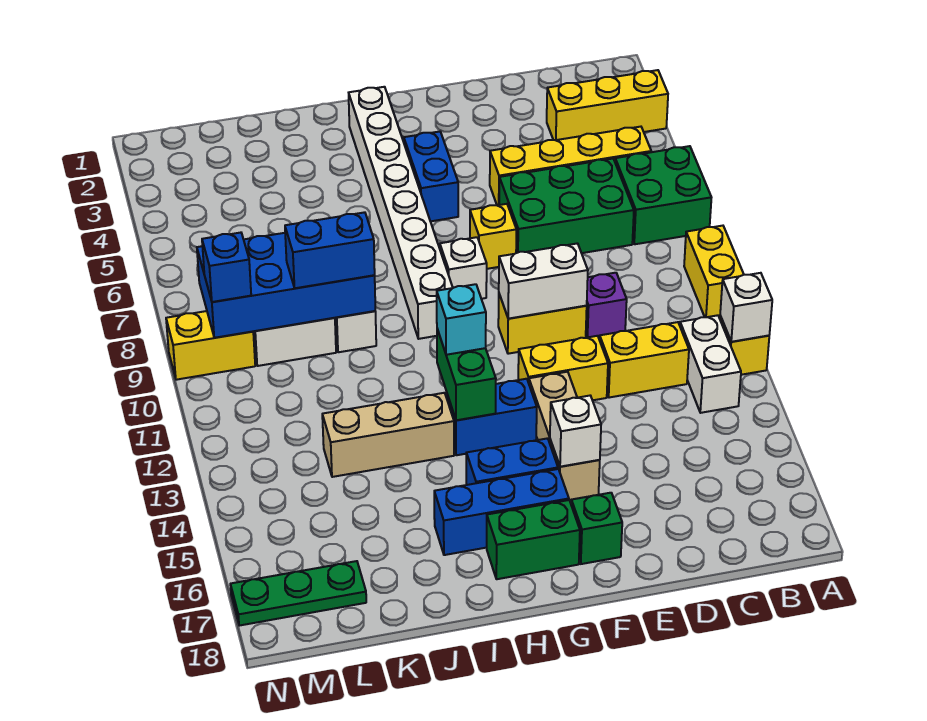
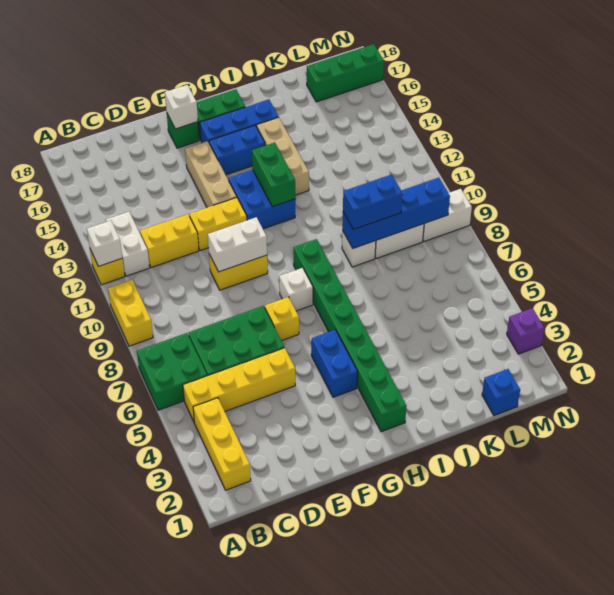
yellow brick A3:C3 level 1 -> yellow brick B2:B4 level 1
purple brick D10 level 1 -> purple brick N3 level 1
white brick F15 level 2 -> white brick F17 level 2
blue brick G13:H13 level 1 -> blue brick G12:H13 level 1
white brick H2:H9 level 1 -> green brick H2:H9 level 1
cyan brick H12 level 3 -> none
tan brick I13:K13 level 1 -> tan brick I13:I15 level 1
blue brick J8:M9 level 2 -> blue brick J9:M9 level 2
green plate L17:N17 level 1 -> green brick L17:N17 level 1
yellow brick M9:N9 level 1 -> white brick M9:N9 level 1
blue brick M9 level 3 -> blue brick L1 level 1

